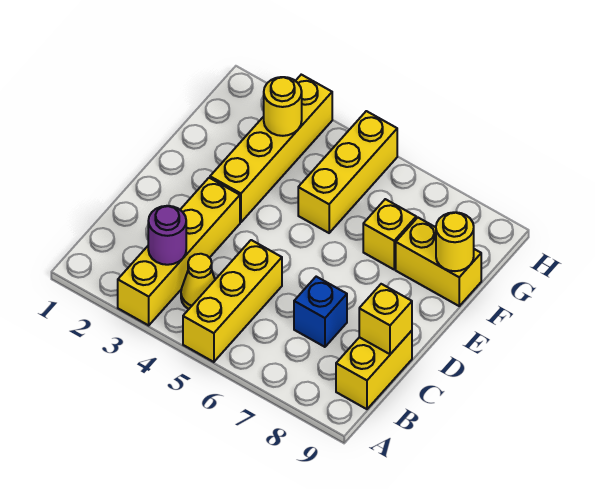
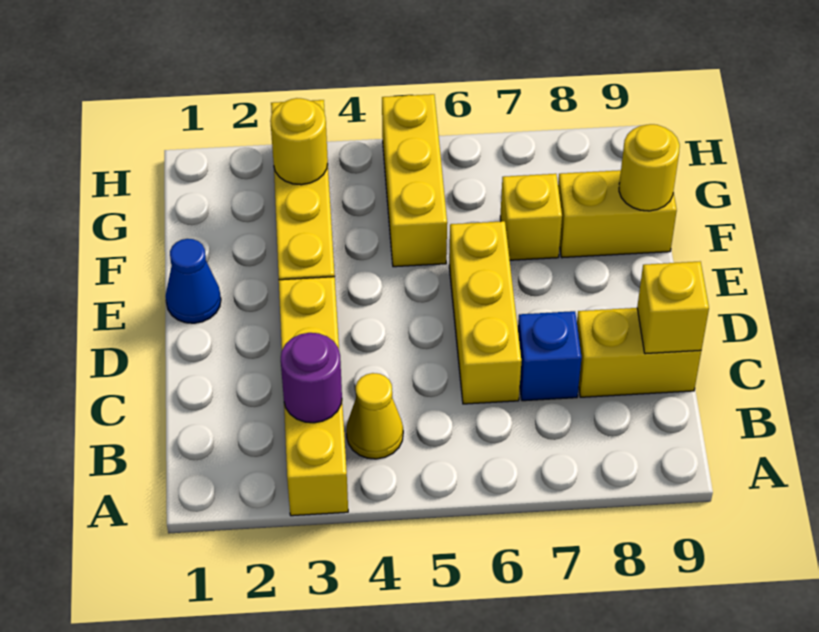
yellow brick A5:C5 level 1 -> yellow brick C6:E6 level 1
yellow brick B9:C9 level 1 -> yellow brick C8:C9 level 1
none -> blue cone E1 level 1

